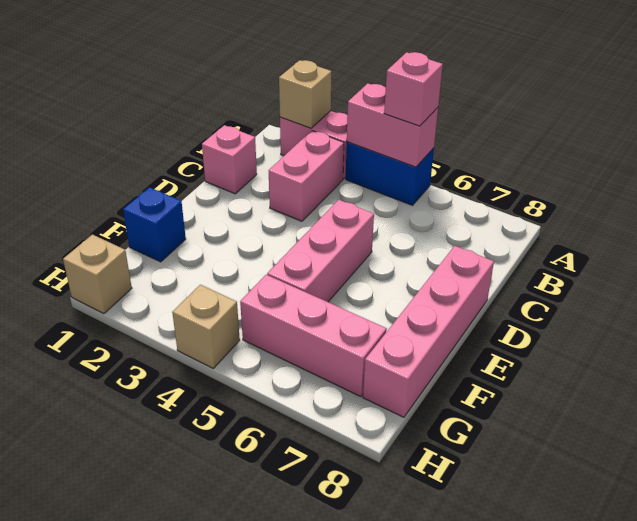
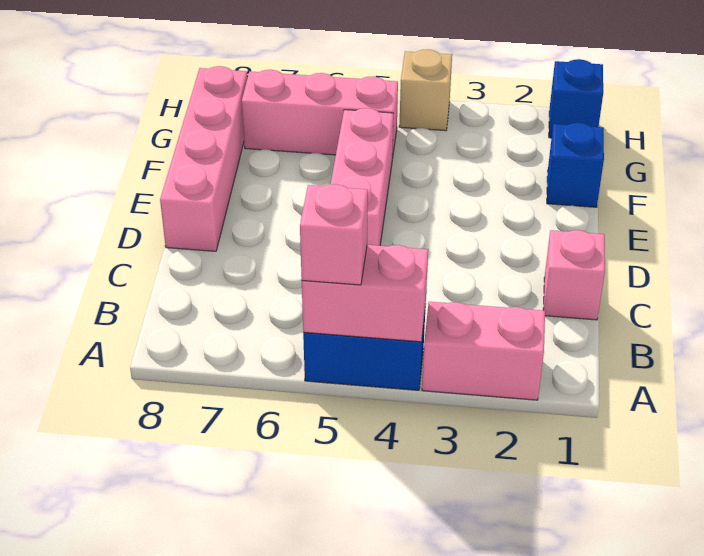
tan brick A2 level 2 -> none
pink brick B3:C3 level 1 -> none
tan brick H1 level 1 -> blue brick H1 level 1

